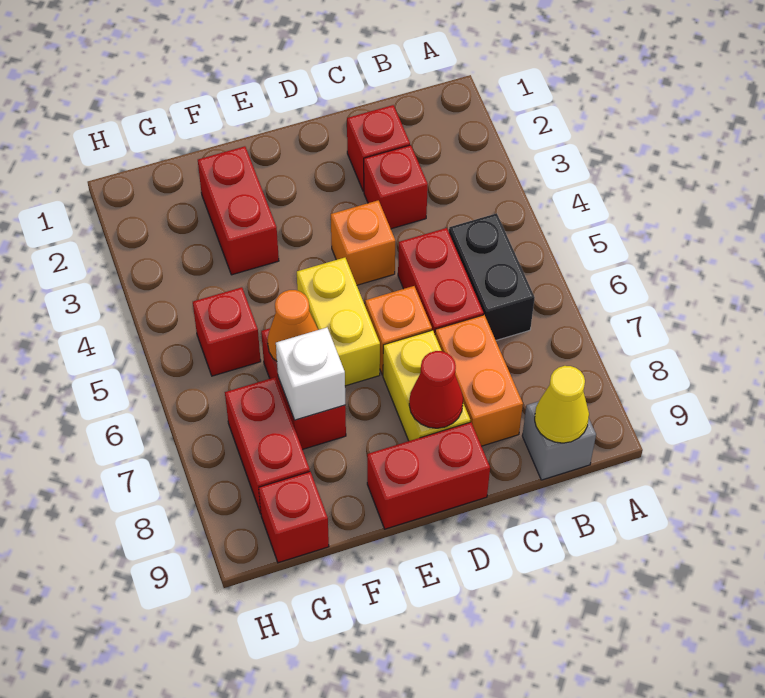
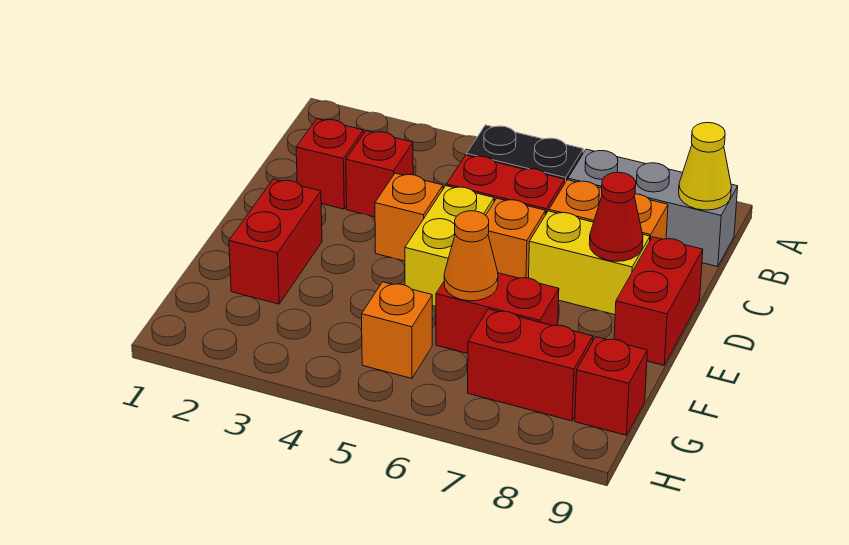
grey brick B9 level 1 -> grey brick B7:B9 level 1
yellow brick E5:E6 level 1 -> yellow brick D5:E5 level 1
red brick F2:F3 level 1 -> red brick E2:F2 level 1
white brick F7 level 2 -> none
red brick G5 level 1 -> orange brick G5 level 1

